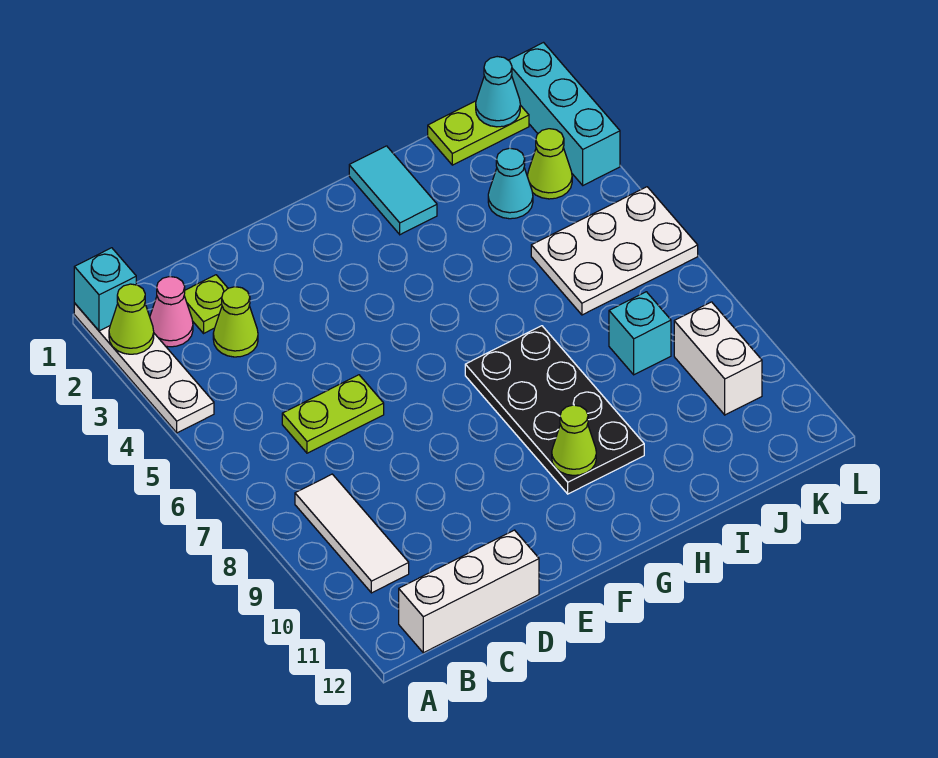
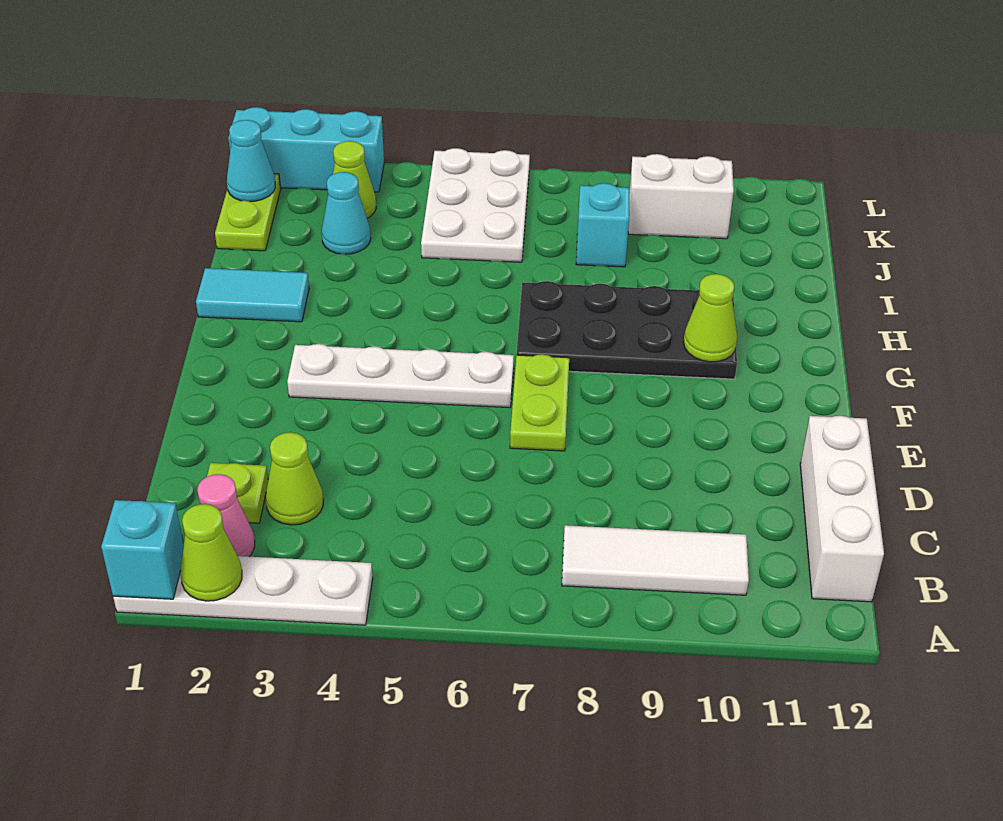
lime plate C6:D6 level 1 -> lime plate E7:F7 level 1
none -> white plate F3:F6 level 1

